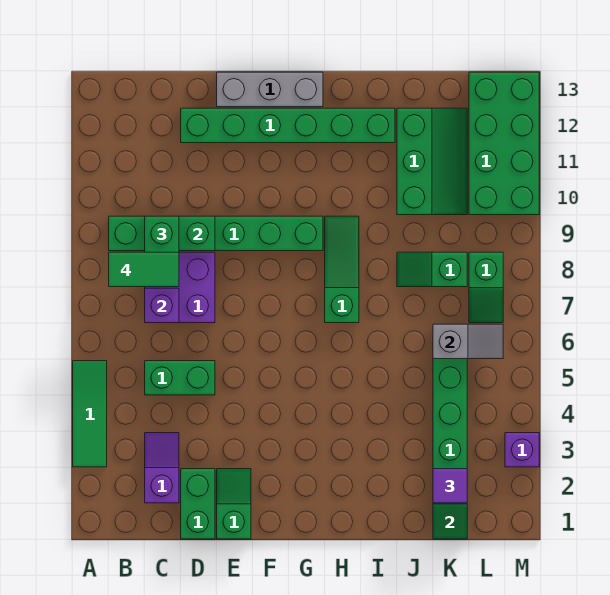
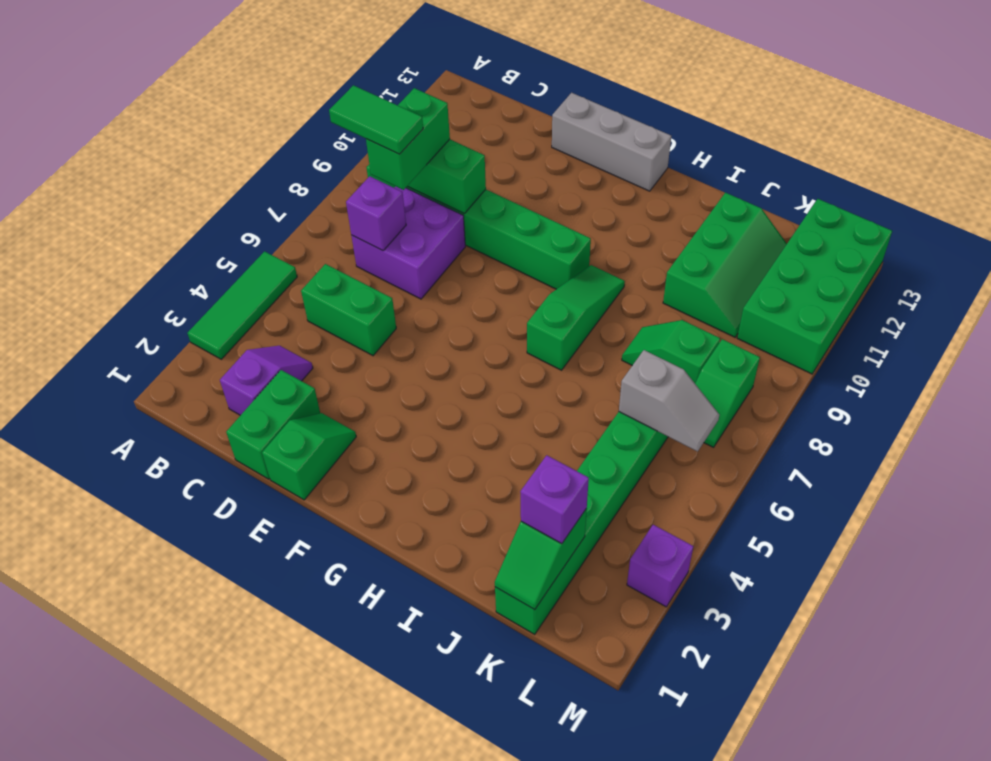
green brick D12:I12 level 1 -> none
purple tile K2 level 3 -> purple brick K2 level 3

